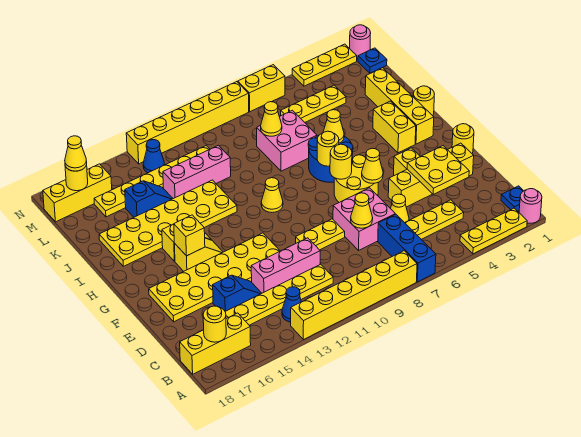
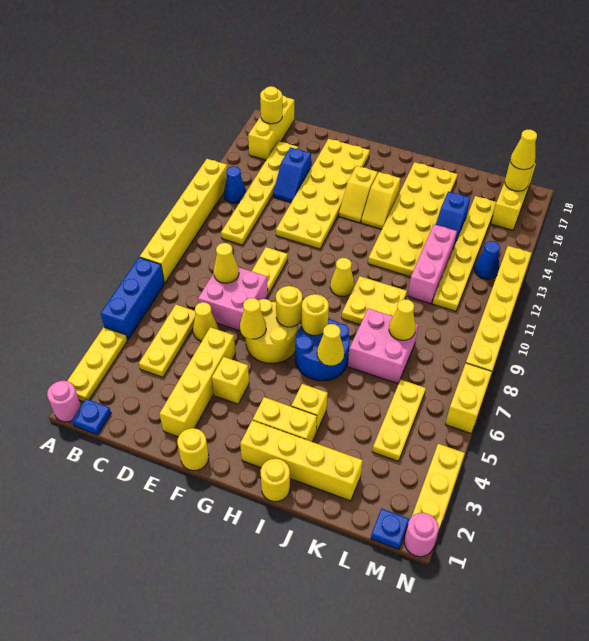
blue brick A7:C7 level 1 -> blue brick A5:A7 level 1
yellow plate D3:E4 level 2 -> yellow plate I9:J10 level 1
pink brick D11:D13 level 1 -> none
yellow brick G15 level 2 -> yellow brick I4 level 1

